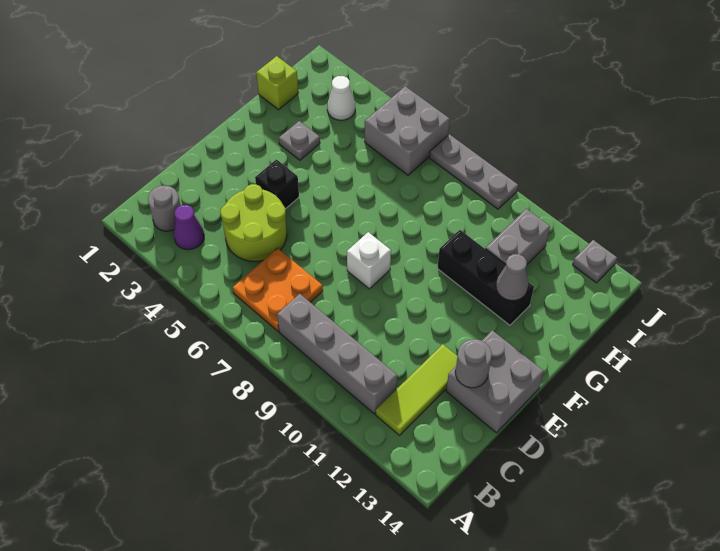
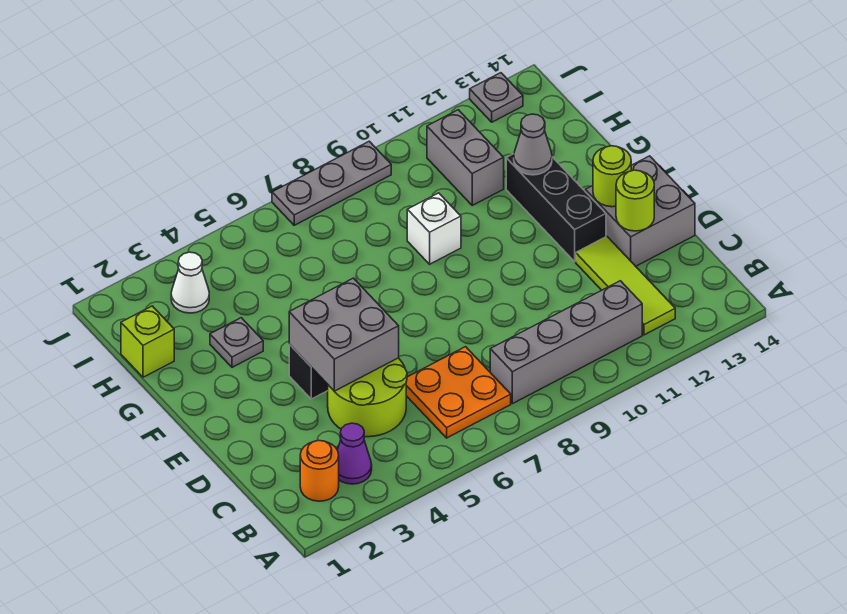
grey round brick B2 level 1 -> orange round brick B2 level 1
grey round brick D13 level 2 -> lime round brick D13 level 2
white brick E8 level 1 -> white brick G9 level 1
none -> lime round brick E13 level 2
black brick G10:G12 level 1 -> black brick E12:G12 level 1
grey brick I5:J6 level 1 -> grey brick D4:E5 level 2

